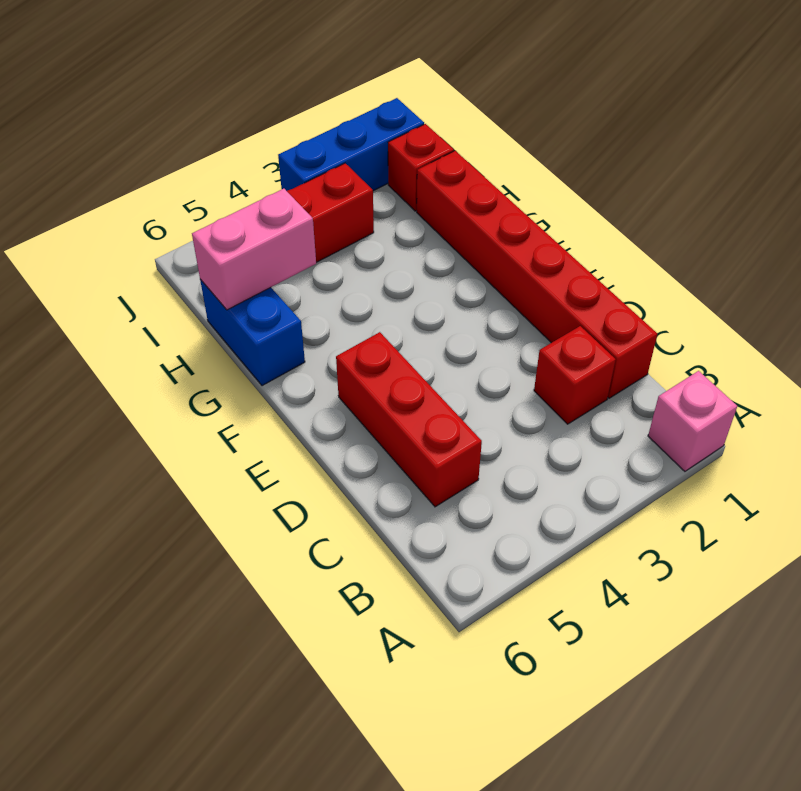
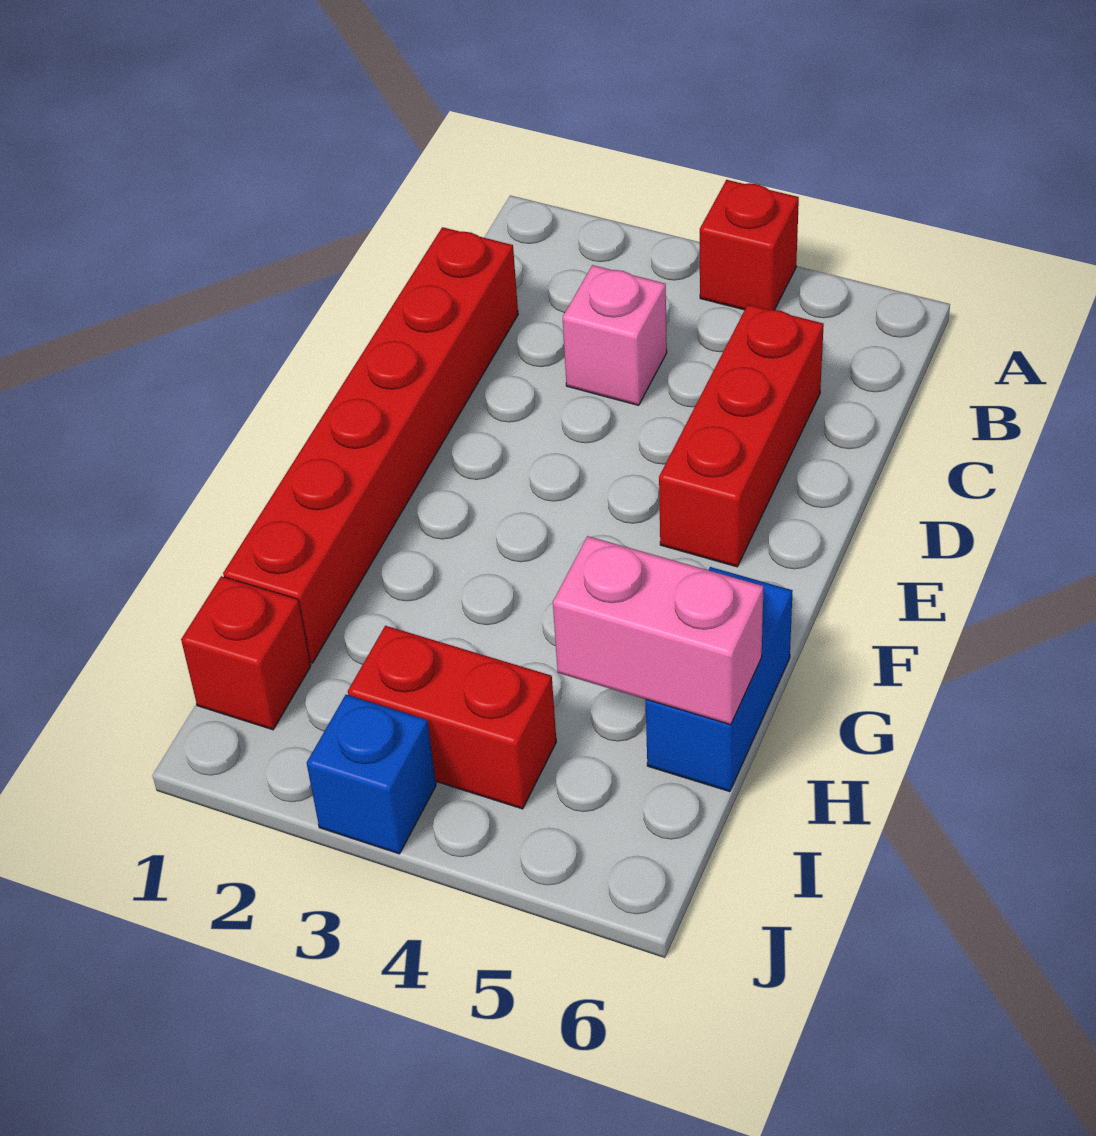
pink brick A1 level 1 -> pink brick C3 level 1
red brick C2 level 1 -> red brick A4 level 1
blue brick J1:J3 level 1 -> blue brick J3 level 1

